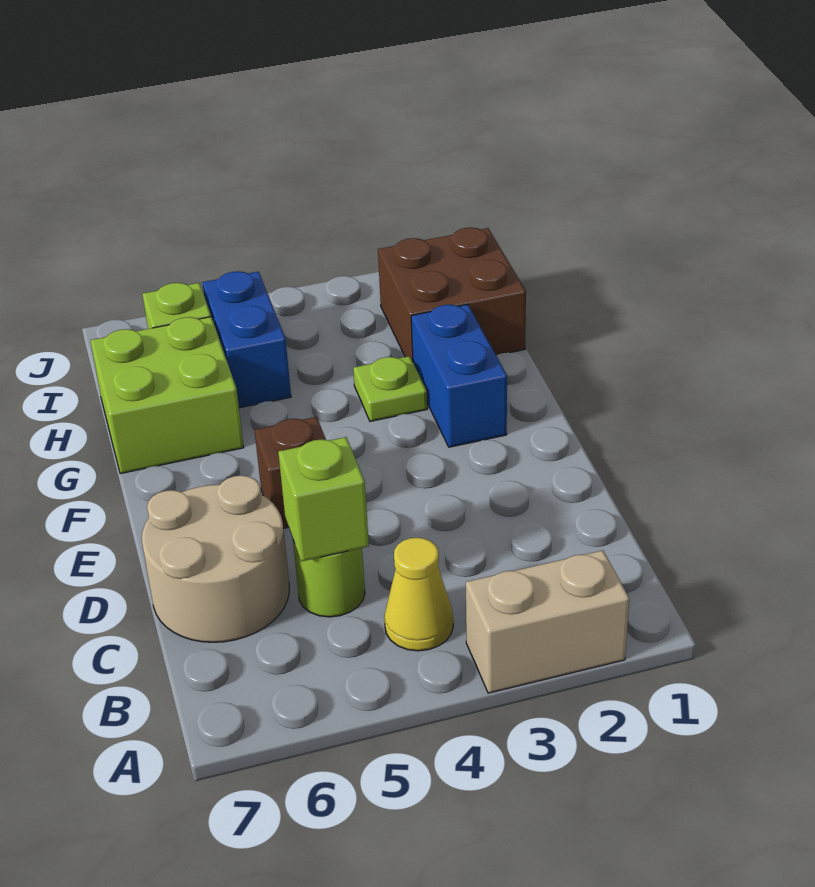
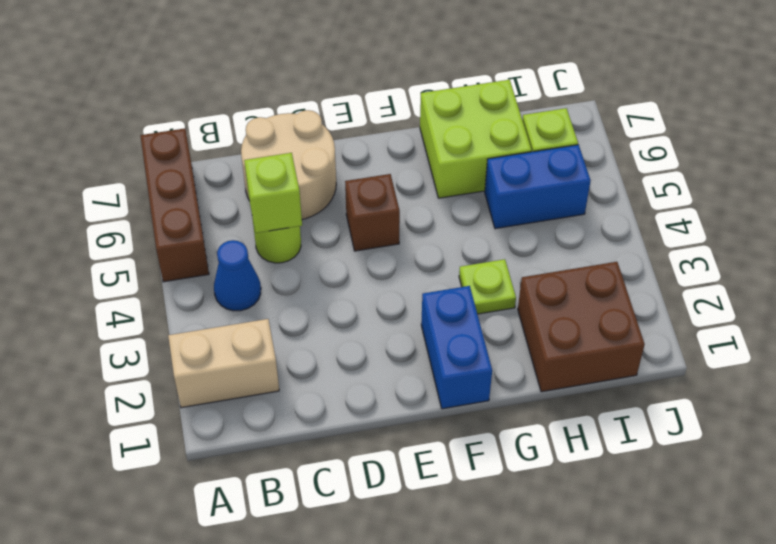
tan brick A2:A3 level 1 -> tan brick A2:B2 level 1
none -> brown brick A5:A7 level 1
yellow cone B4 level 1 -> blue cone B4 level 1
blue brick F2:G2 level 1 -> blue brick F1:F2 level 1

